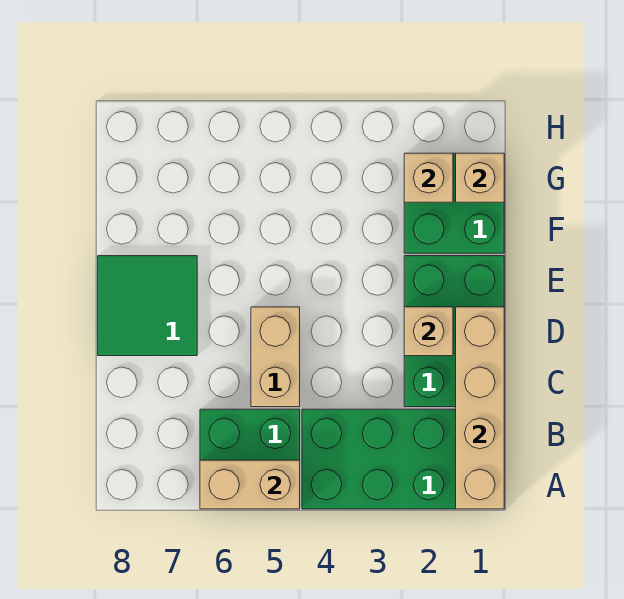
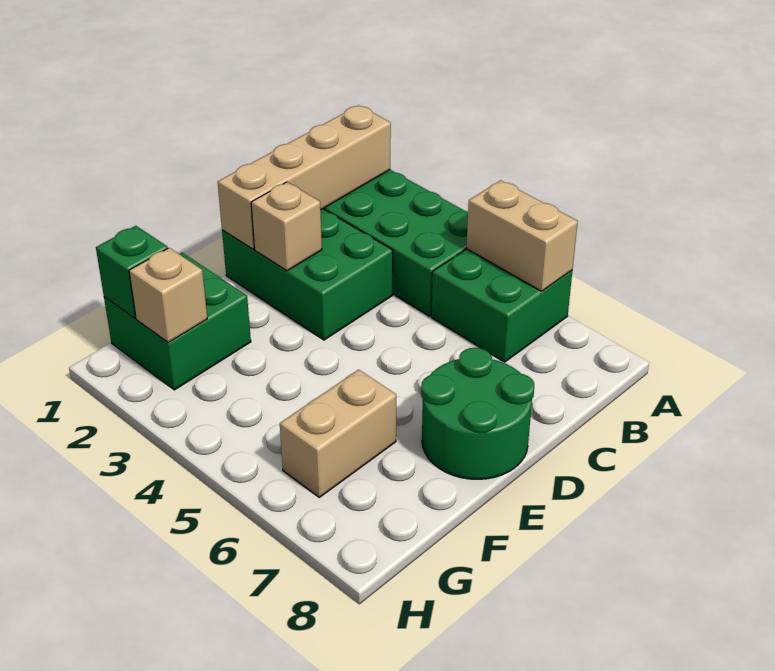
green brick C1:E2 level 1 -> green brick C1:D3 level 1
tan brick C5:D5 level 1 -> tan brick F6:G6 level 1
green tile D7:E8 level 1 -> green round brick D7:E8 level 1
tan brick G1 level 2 -> green brick G1 level 2

